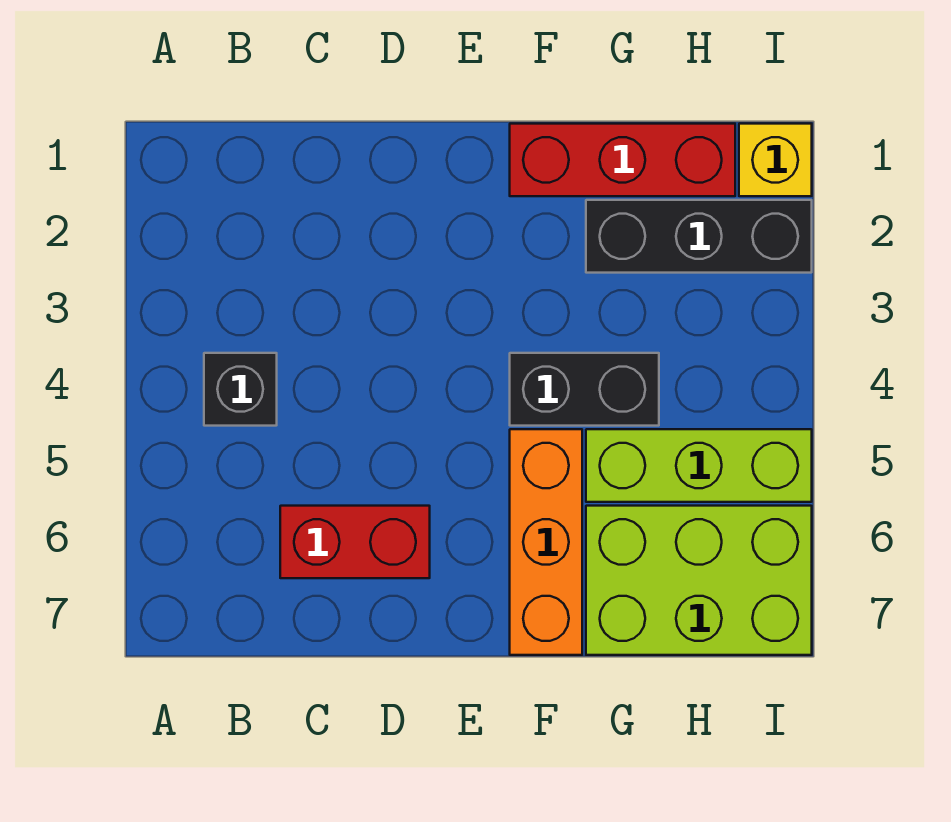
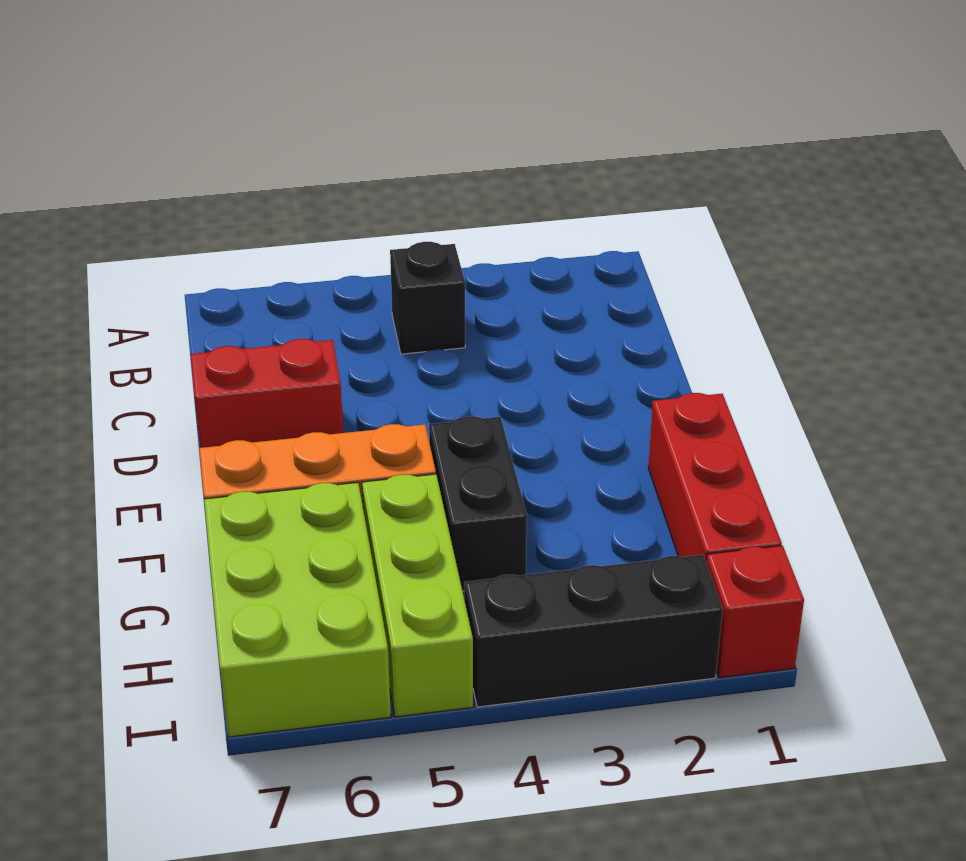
red brick C6:D6 level 1 -> red brick D6:D7 level 1
black brick G2:I2 level 1 -> black brick I2:I4 level 1
yellow brick I1 level 1 -> red brick I1 level 1

